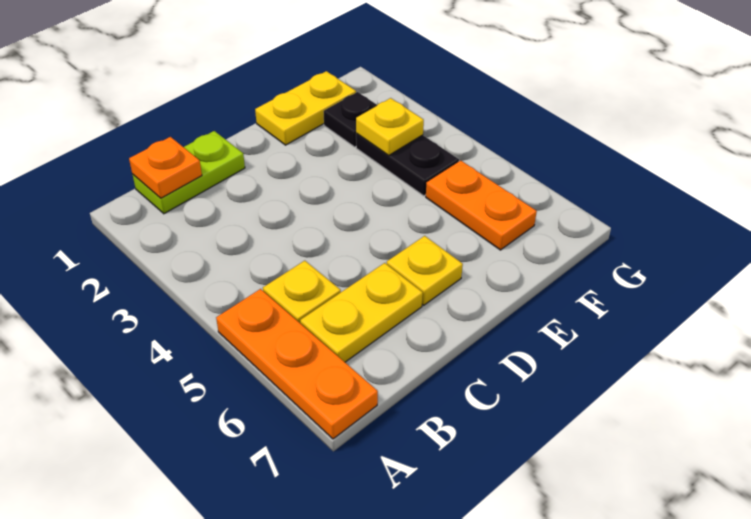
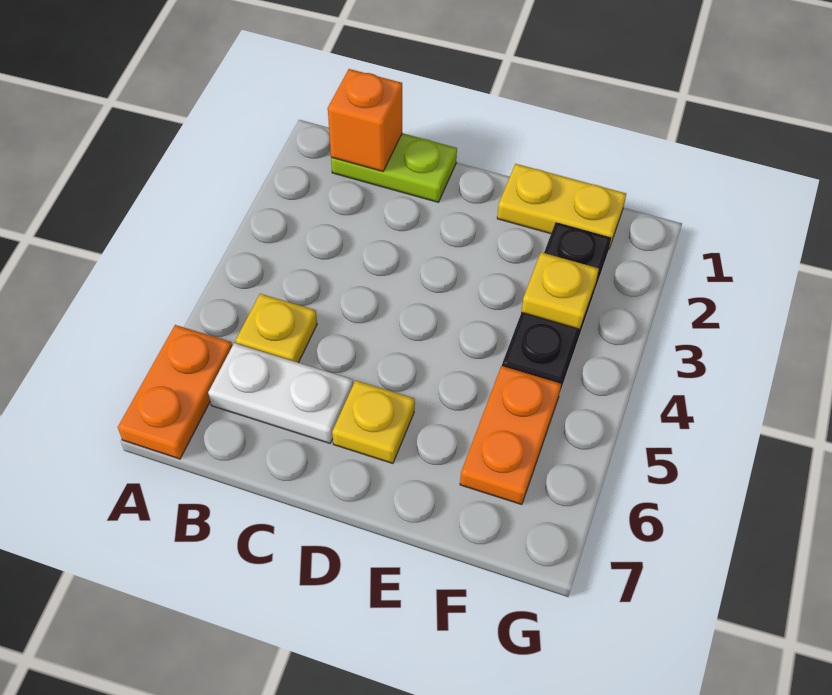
orange plate A5:A7 level 1 -> orange plate A6:A7 level 1
orange plate B1 level 2 -> orange brick B1 level 2
yellow plate B6:C6 level 1 -> white plate B6:C6 level 1

